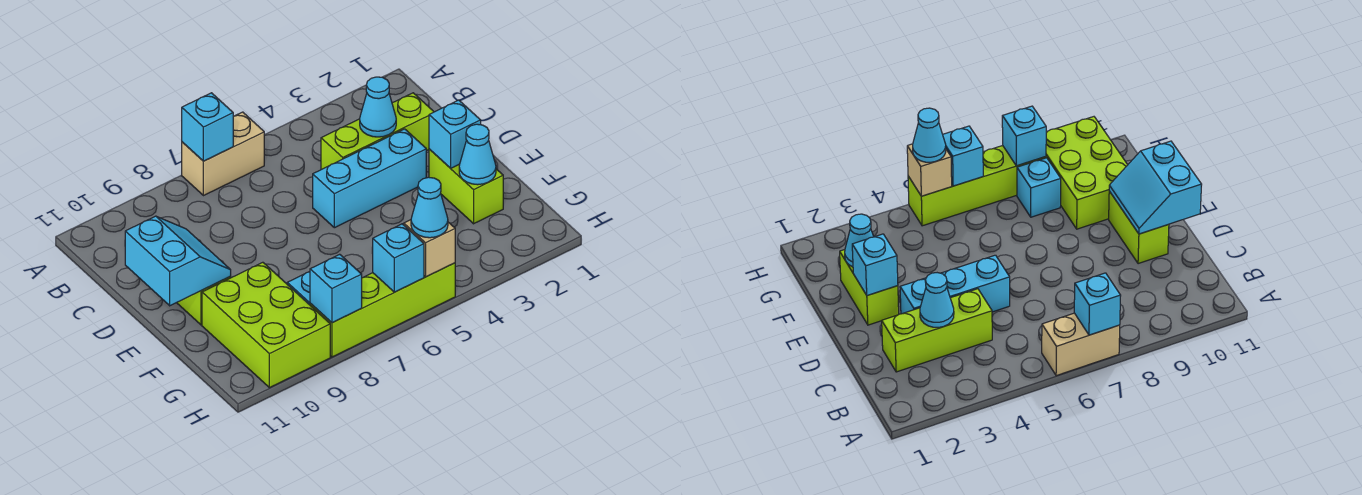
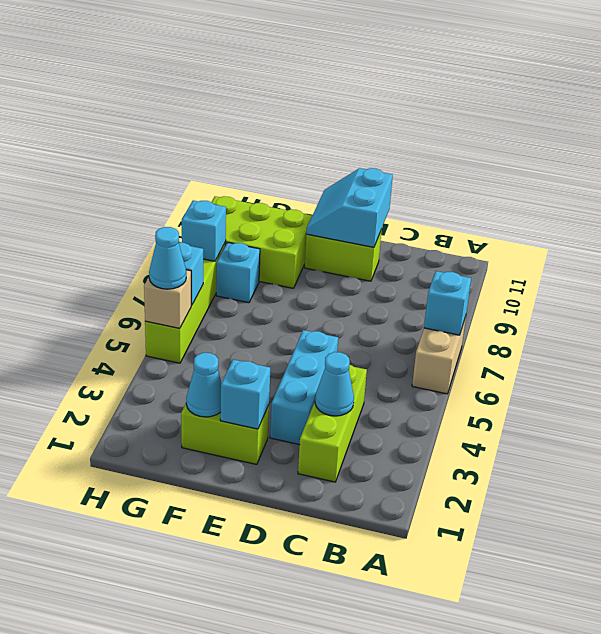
cyan slope D10:E11 level 2 top 11 -> cyan slope D10:E11 level 2 top D

